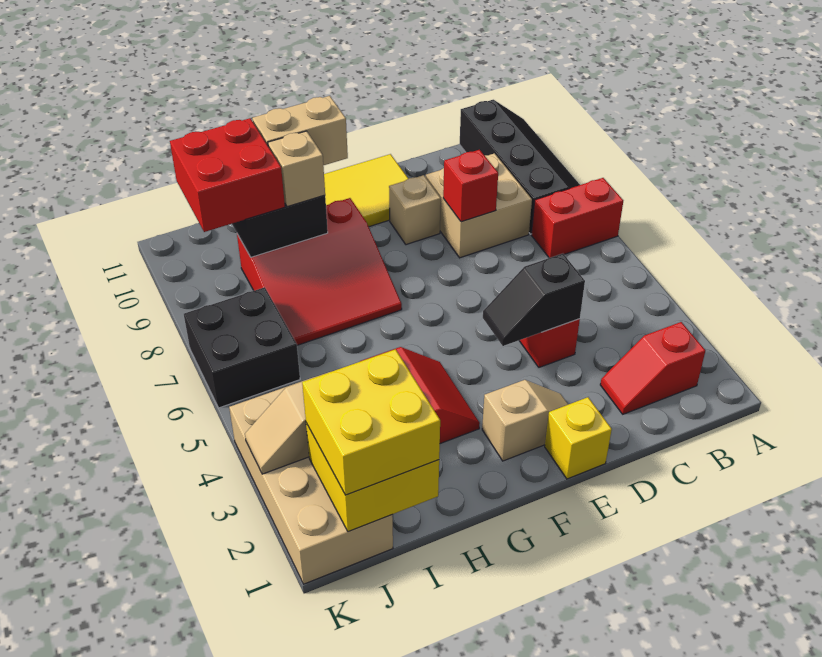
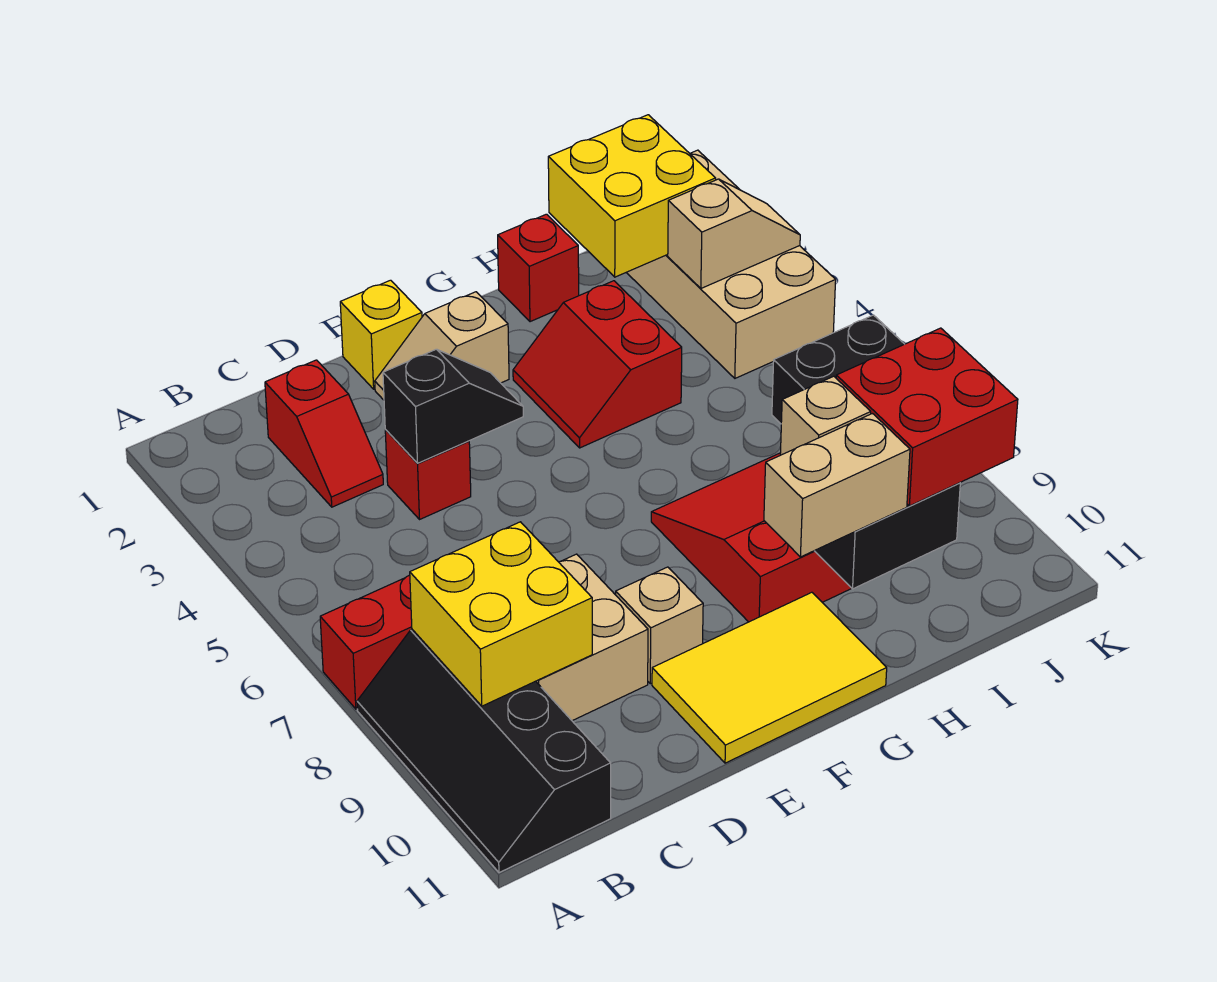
red slope B2:C2 level 1 top B -> red slope C2:C3 level 1 top 2
red brick D8 level 2 -> red brick H1 level 1
yellow brick I1:J2 level 3 -> yellow brick B8:C9 level 2

